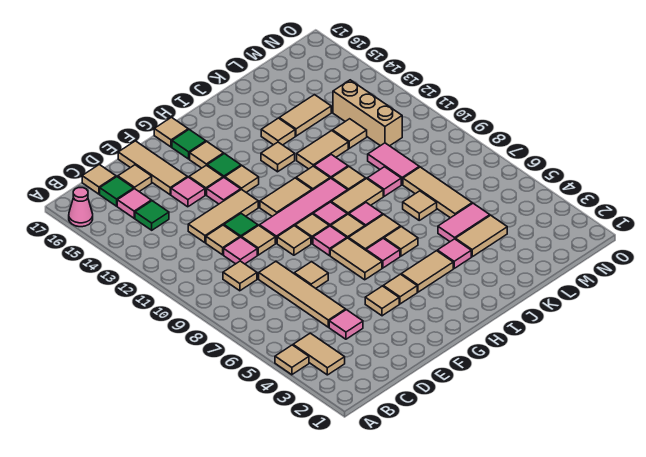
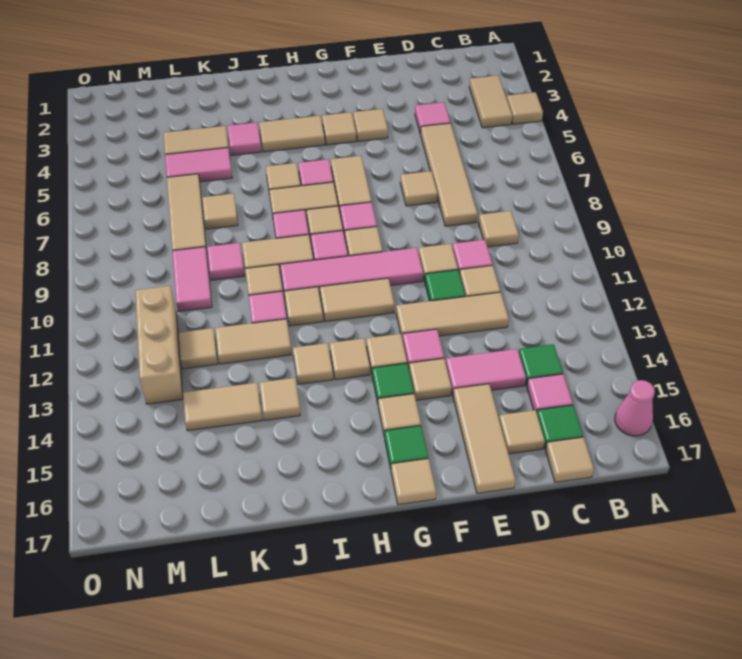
pink tile E14 level 1 -> pink tile D14:E14 level 1
tan tile F9 level 1 -> tan tile H13 level 1

